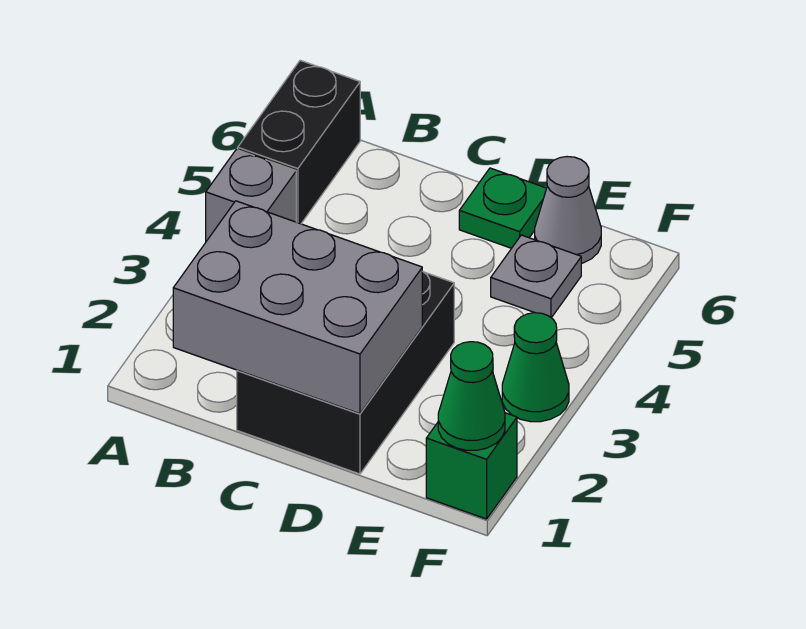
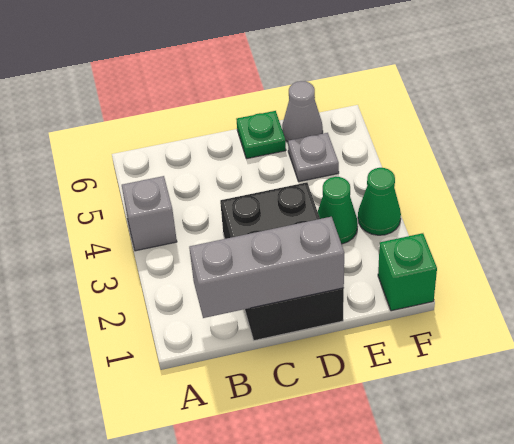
black brick A5:A6 level 1 -> none
grey brick B1:D2 level 2 -> grey brick B1:D1 level 2
green cone F1 level 2 -> green cone E3 level 1

